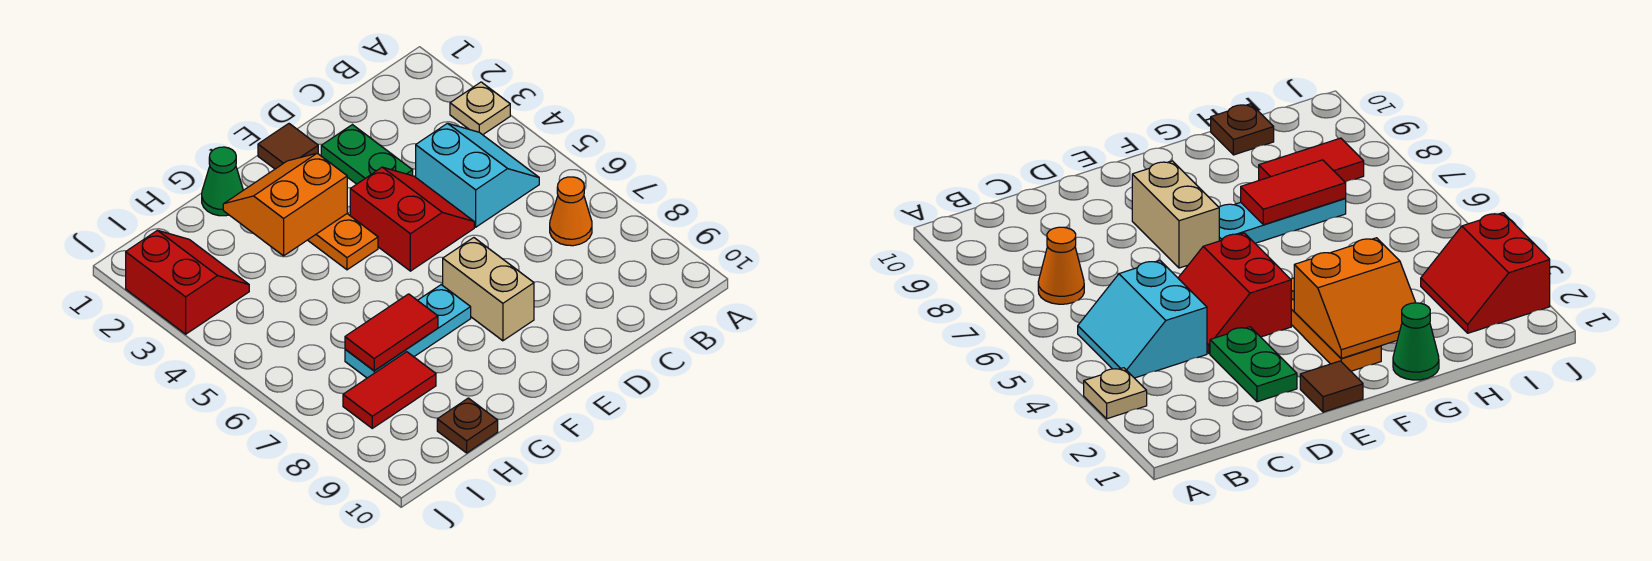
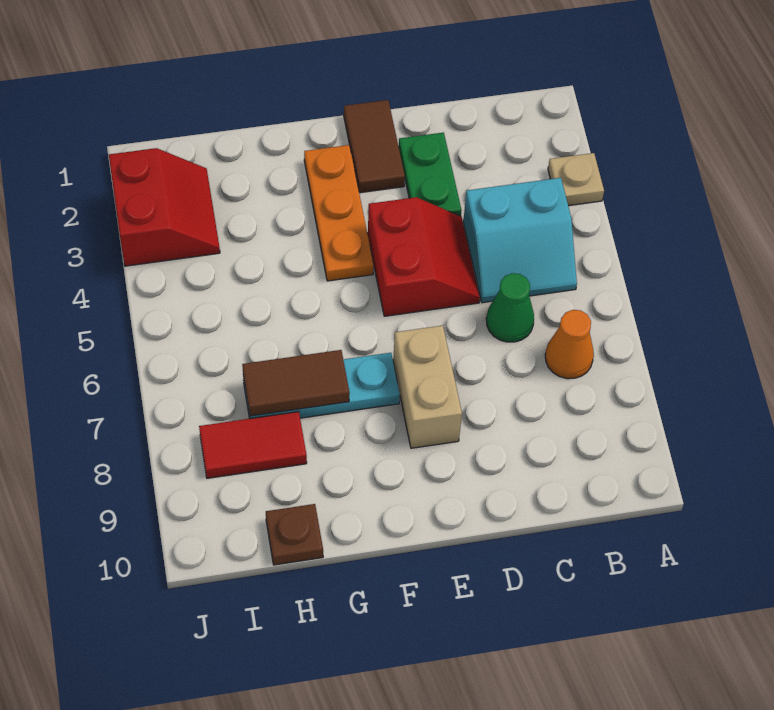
cyan slope B4:C5 level 1 top C -> cyan slope B4:C5 level 1 top 4
brown tile E1 level 1 -> brown tile E1:E2 level 1
orange slope F2:G3 level 2 top 3 -> none
green cone G1 level 1 -> green cone C6 level 1
red tile G7:H7 level 2 -> brown tile G7:H7 level 2

